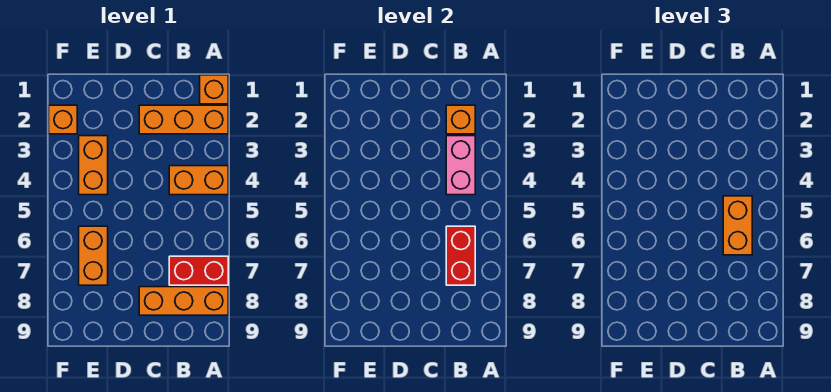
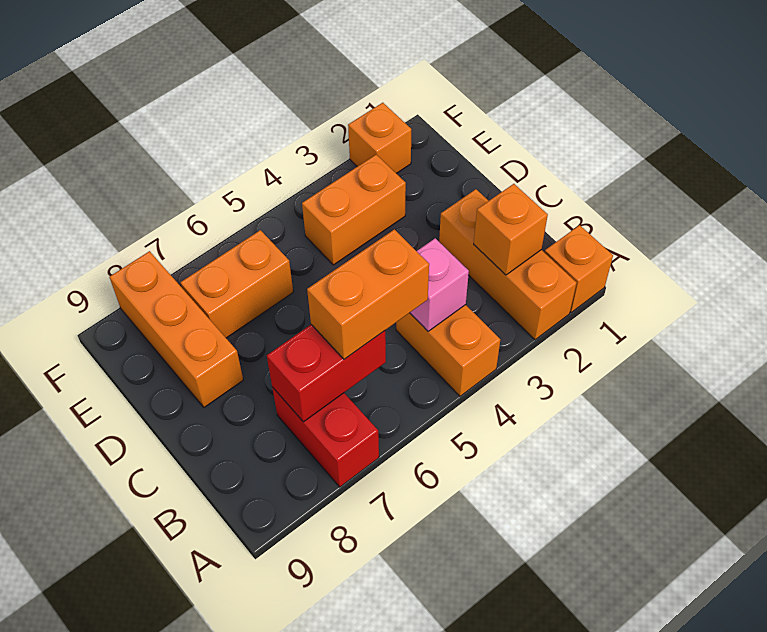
orange brick A8:C8 level 1 -> orange brick D8:F8 level 1
pink brick B3:B4 level 2 -> pink brick B4 level 2

